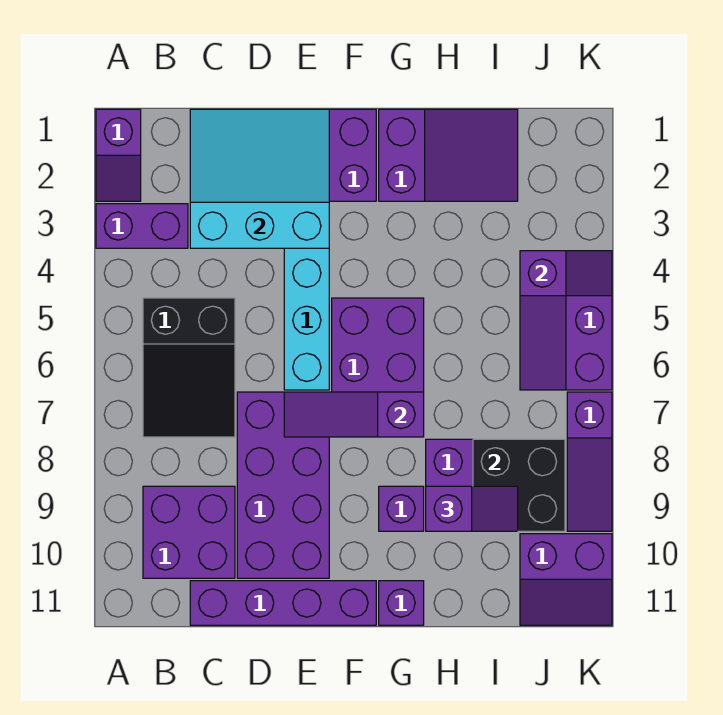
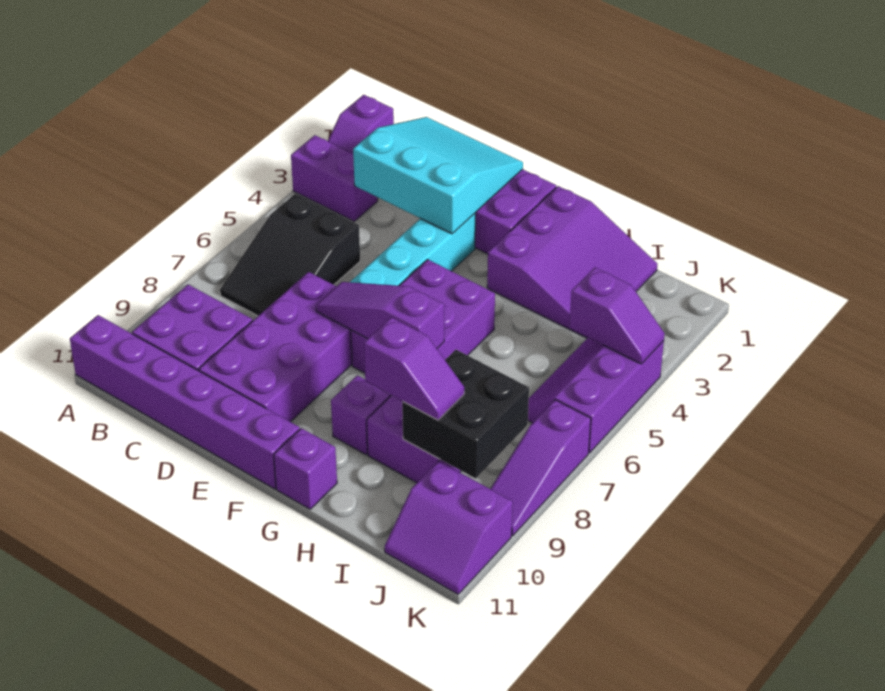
purple brick C11:F11 level 1 -> purple brick A11:F11 level 1
purple slope G1:I2 level 1 top G -> purple slope G1:I3 level 1 top G

